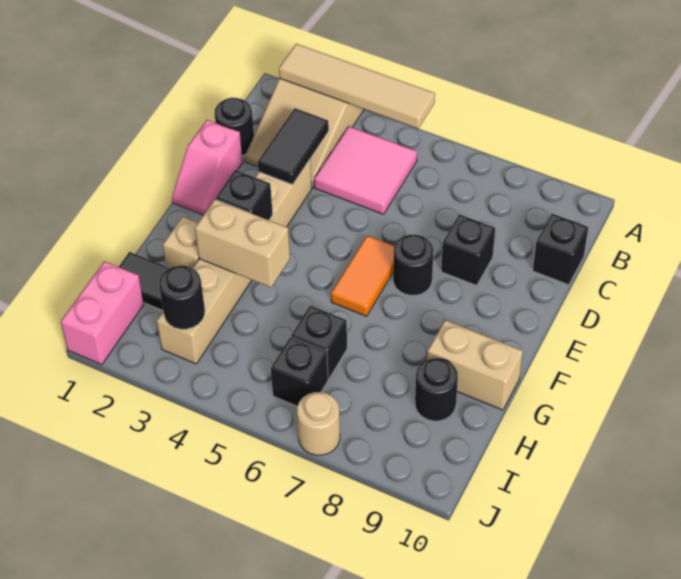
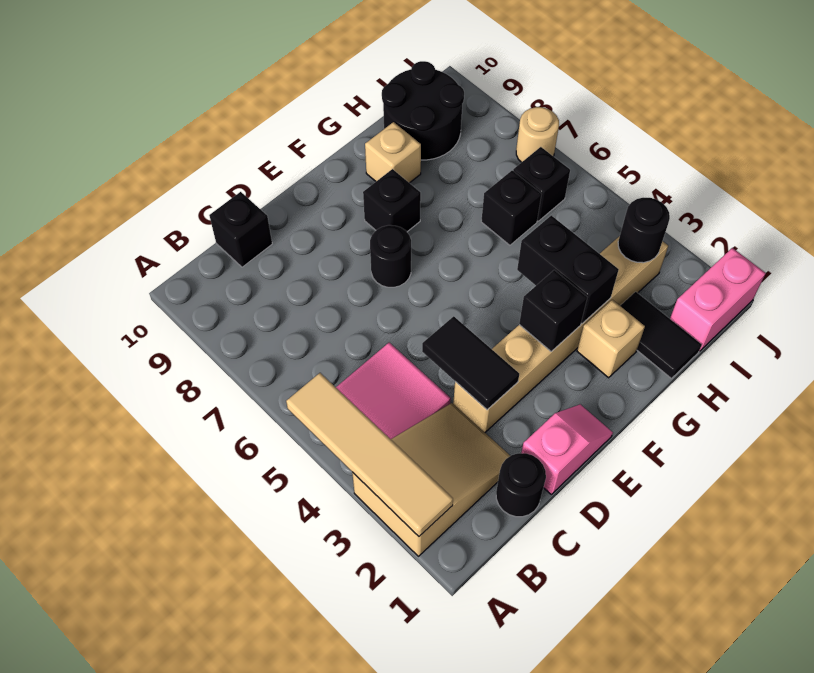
black tile C3:D3 level 2 -> black tile D3:D4 level 2
black brick D8 level 1 -> black brick F8 level 1
orange tile E6:F6 level 1 -> none
tan brick G3:G4 level 2 -> black brick G3:G4 level 2
tan brick G9:G10 level 1 -> tan brick G9 level 1
black round brick H9 level 1 -> black round brick H9:I10 level 1

